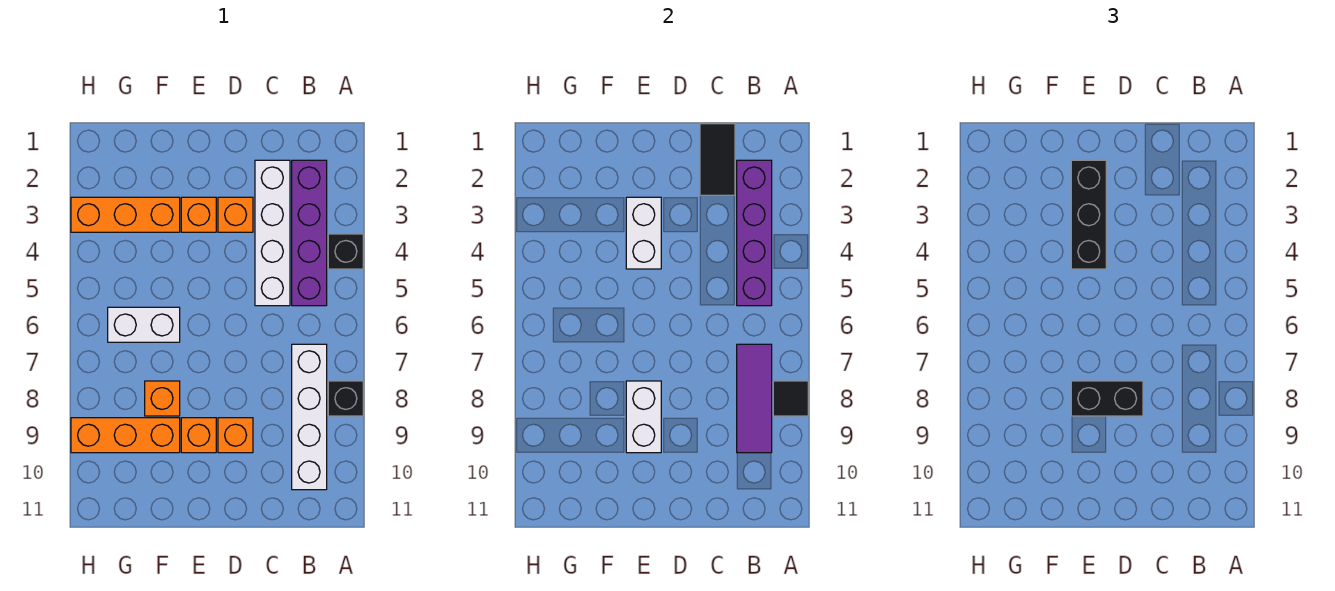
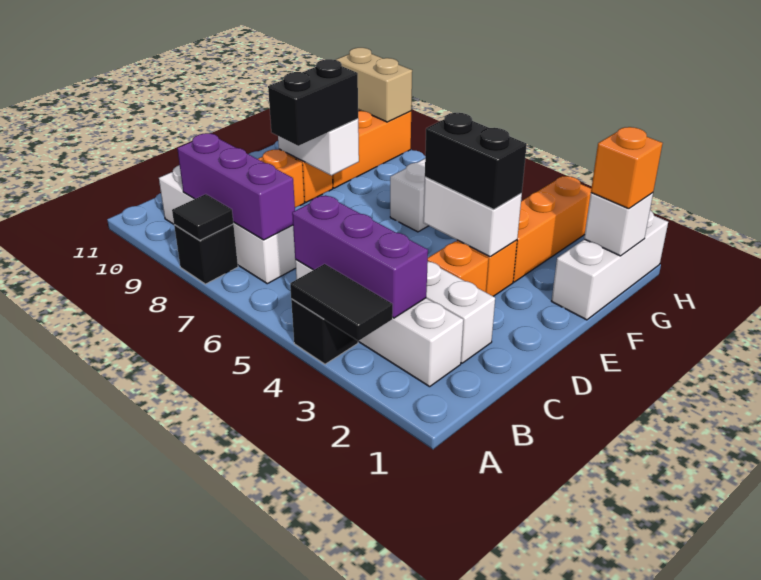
purple brick B2:B5 level 1 -> white brick B2:B5 level 1
purple brick B2:B5 level 2 -> purple brick B3:B5 level 2
purple tile B7:B9 level 2 -> purple brick B7:B9 level 2
black tile C1:C2 level 2 -> black tile A3:A4 level 2
black brick E2:E4 level 3 -> black brick E3:E4 level 3
none -> white brick F1:H1 level 1
orange brick F8 level 1 -> orange brick G1 level 3
none -> white brick G1 level 2
none -> tan brick H9:H10 level 2

